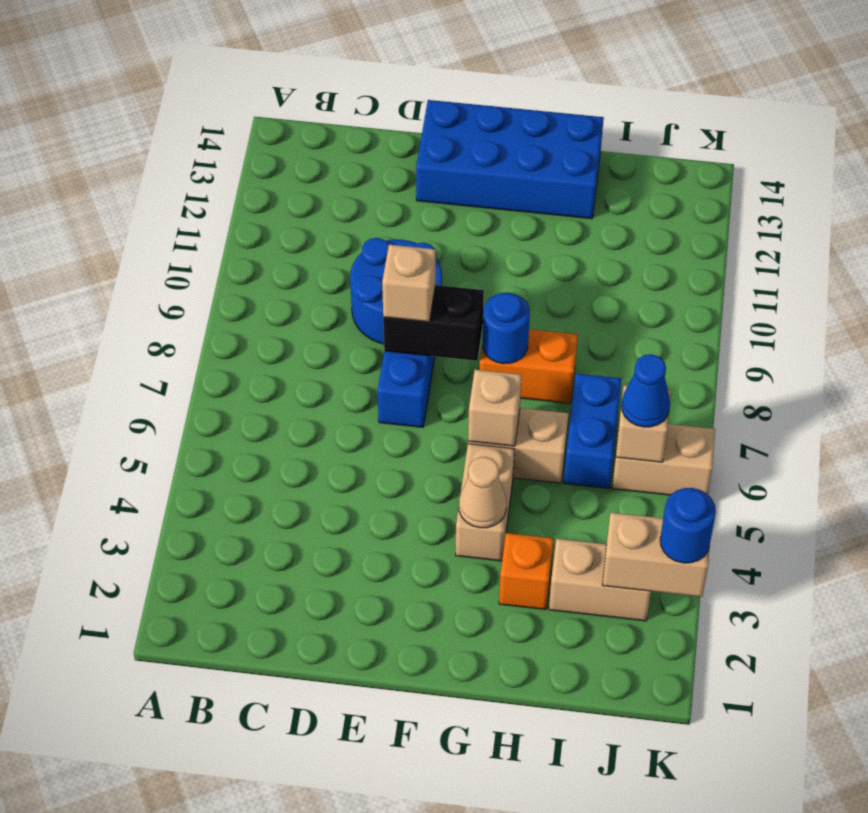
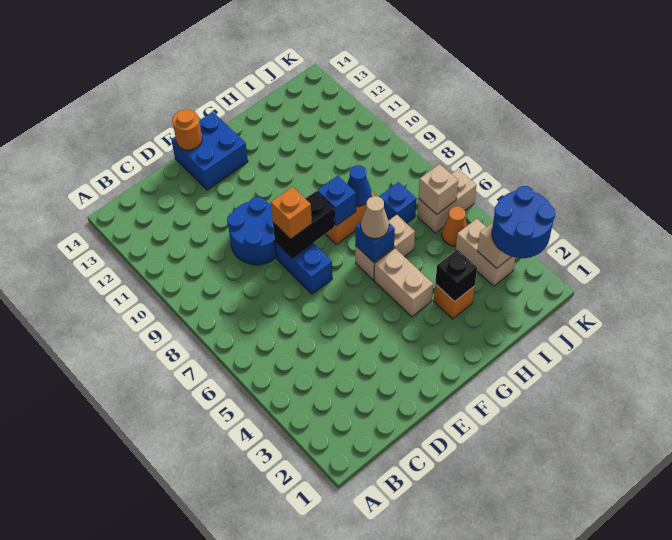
tan brick E8 level 3 -> orange brick E8 level 3
blue brick E13:H14 level 1 -> blue brick E13:F14 level 1
none -> orange round brick E14 level 2
tan cone G4 level 2 -> tan cone G6 level 3
tan brick G6 level 2 -> blue brick G6 level 2
blue round brick G8 level 2 -> blue brick G8 level 2
none -> black brick H3 level 2
tan brick I3:J3 level 1 -> tan brick J3:J4 level 1
blue brick I6:I7 level 1 -> blue brick I7 level 1
none -> orange cone J5 level 1
blue cone J6 level 3 -> blue cone H8 level 2
blue round brick K3 level 3 -> blue round brick J2:K3 level 3

